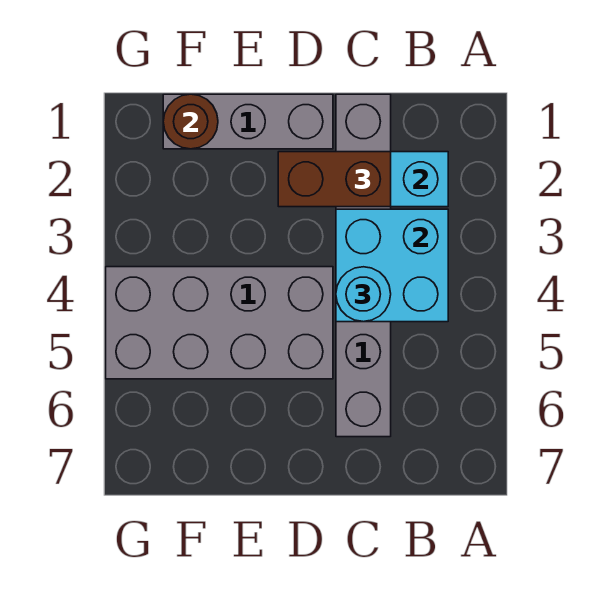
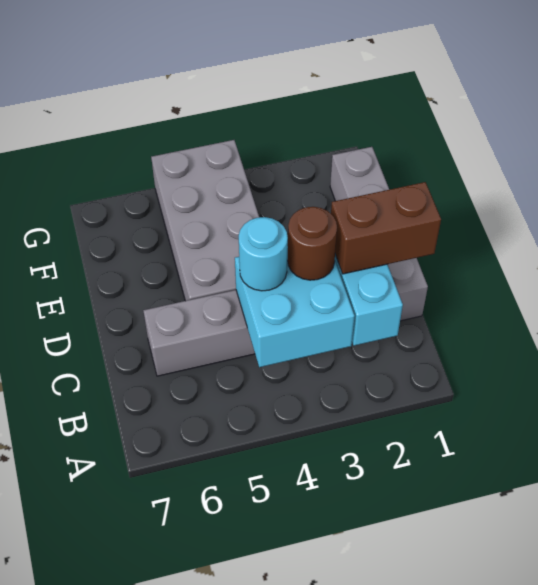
brown brick C2:D2 level 3 -> brown brick C1:C2 level 3
brown round brick F1 level 2 -> brown round brick C3 level 3

